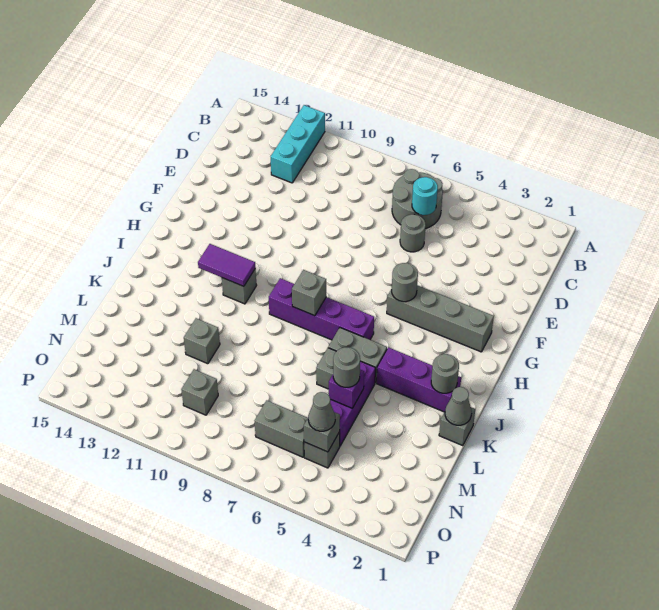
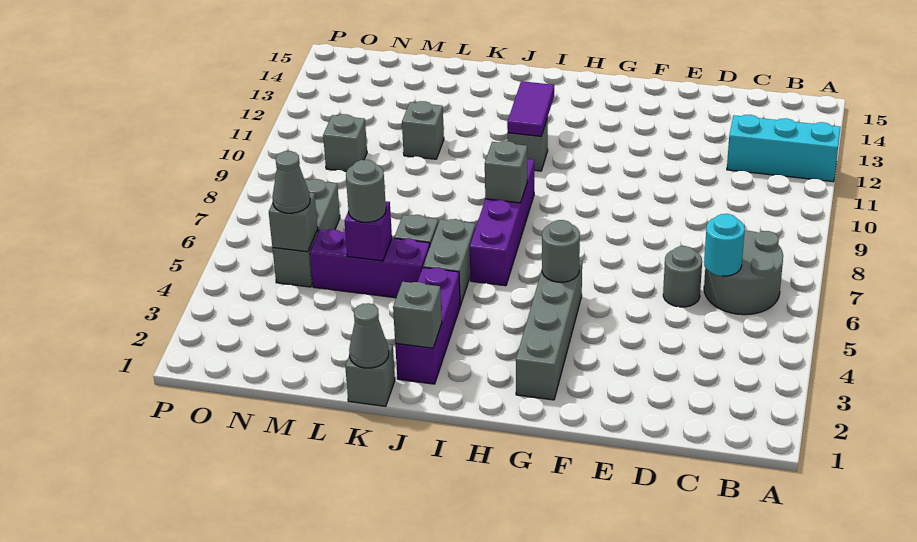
grey round brick J2 level 2 -> grey brick J2 level 2

